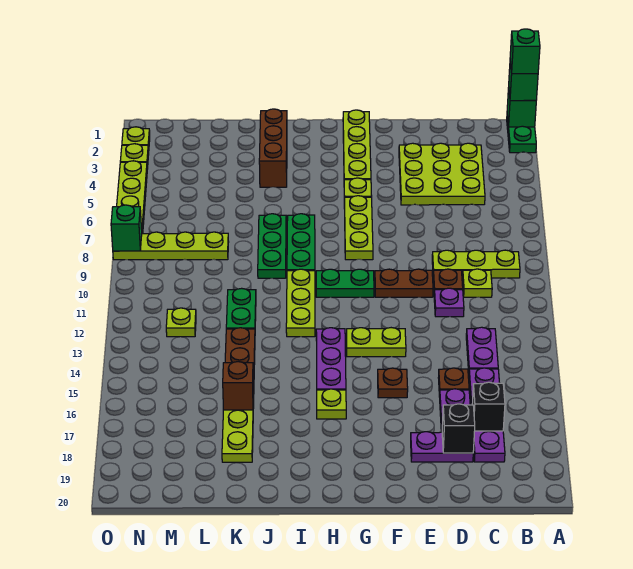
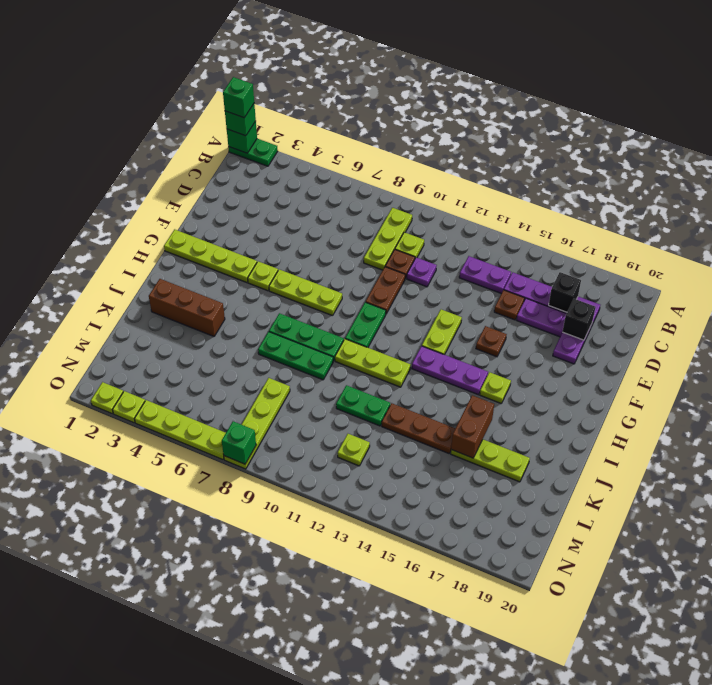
lime plate C3:E5 level 1 -> none
brown brick K16 level 2 -> brown brick J16:K16 level 2

